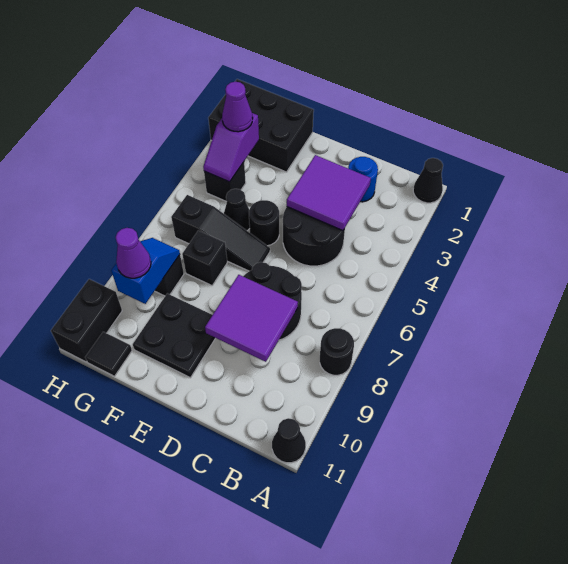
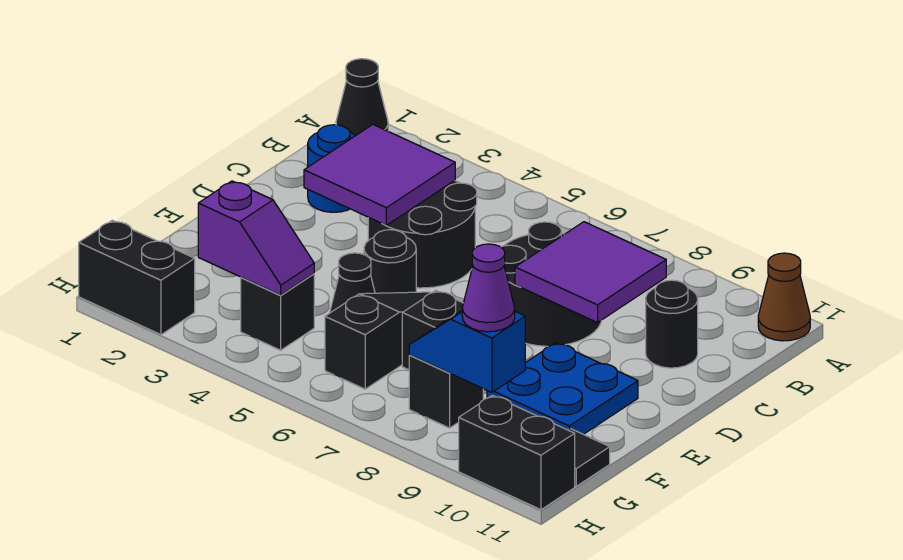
black round brick A8 level 1 -> black round brick C10 level 1
black cone A11 level 1 -> brown cone A11 level 1
black plate E9:F10 level 1 -> blue plate E9:F10 level 1
black brick F1:H2 level 1 -> black brick H1:H2 level 1
purple cone G3 level 3 -> none

